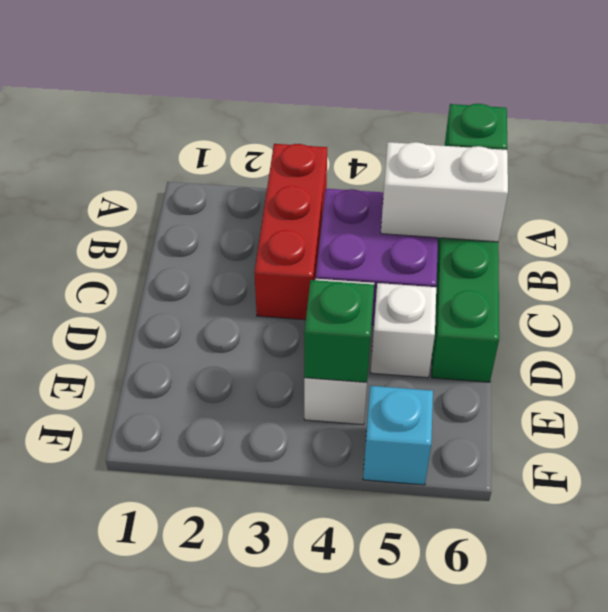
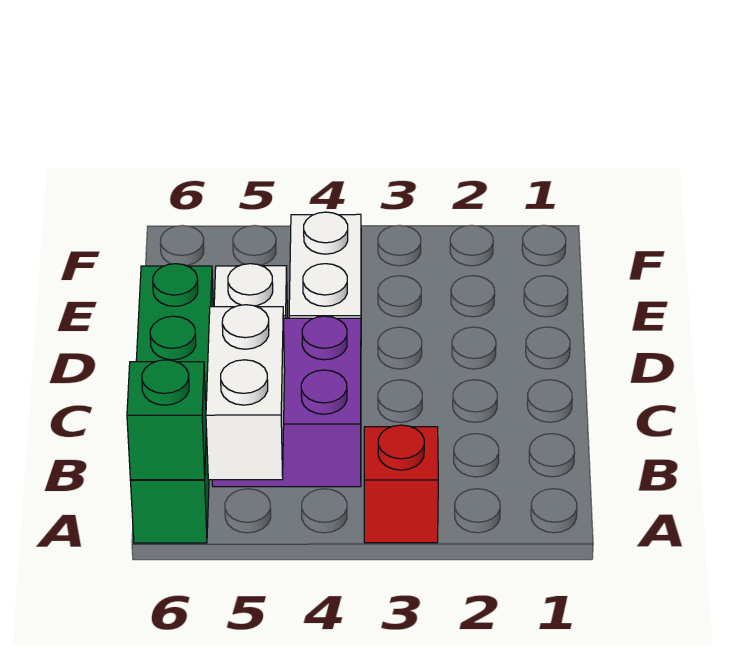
red brick A3:C3 level 1 -> red brick A3 level 1
white brick B5:B6 level 2 -> white brick A5:B5 level 2
green brick E4 level 2 -> none
cyan brick F5 level 1 -> none

